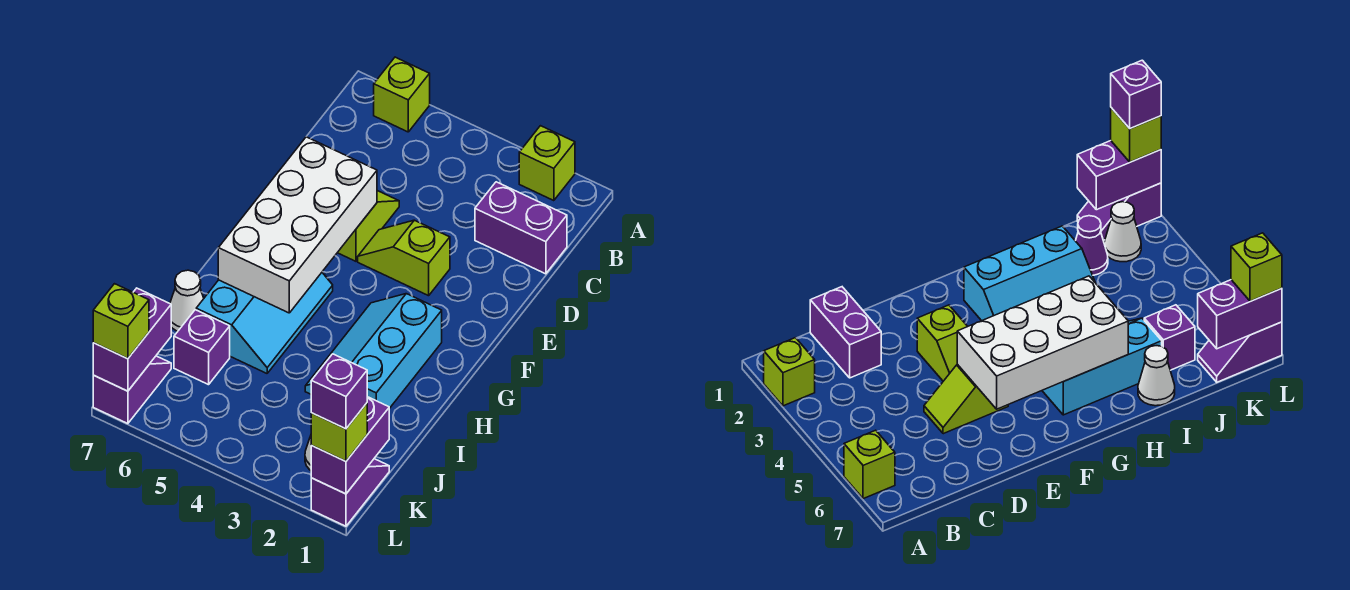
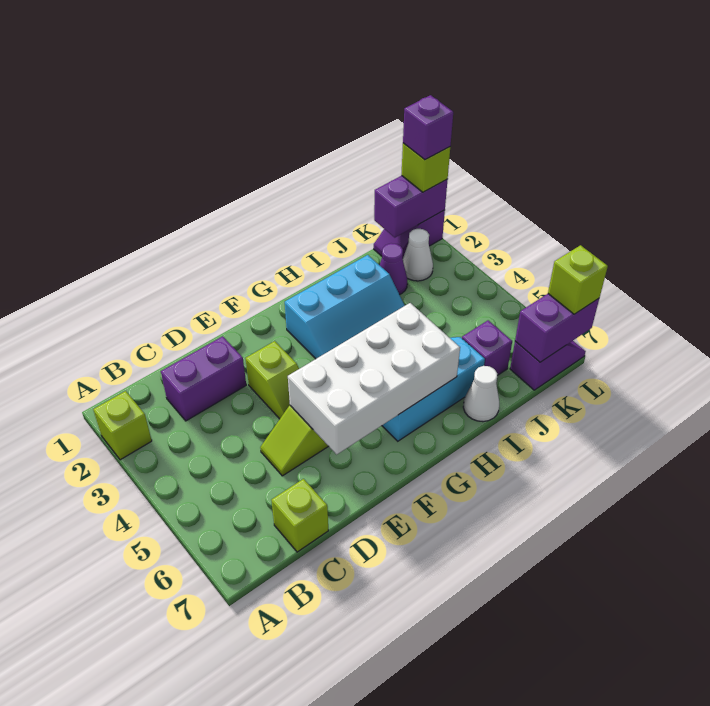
lime brick A6 level 1 -> lime brick C7 level 1
purple brick C1:C2 level 1 -> purple brick C2:D2 level 1
purple slope K7:L7 level 1 top L -> purple slope K7:L7 level 1 top K

